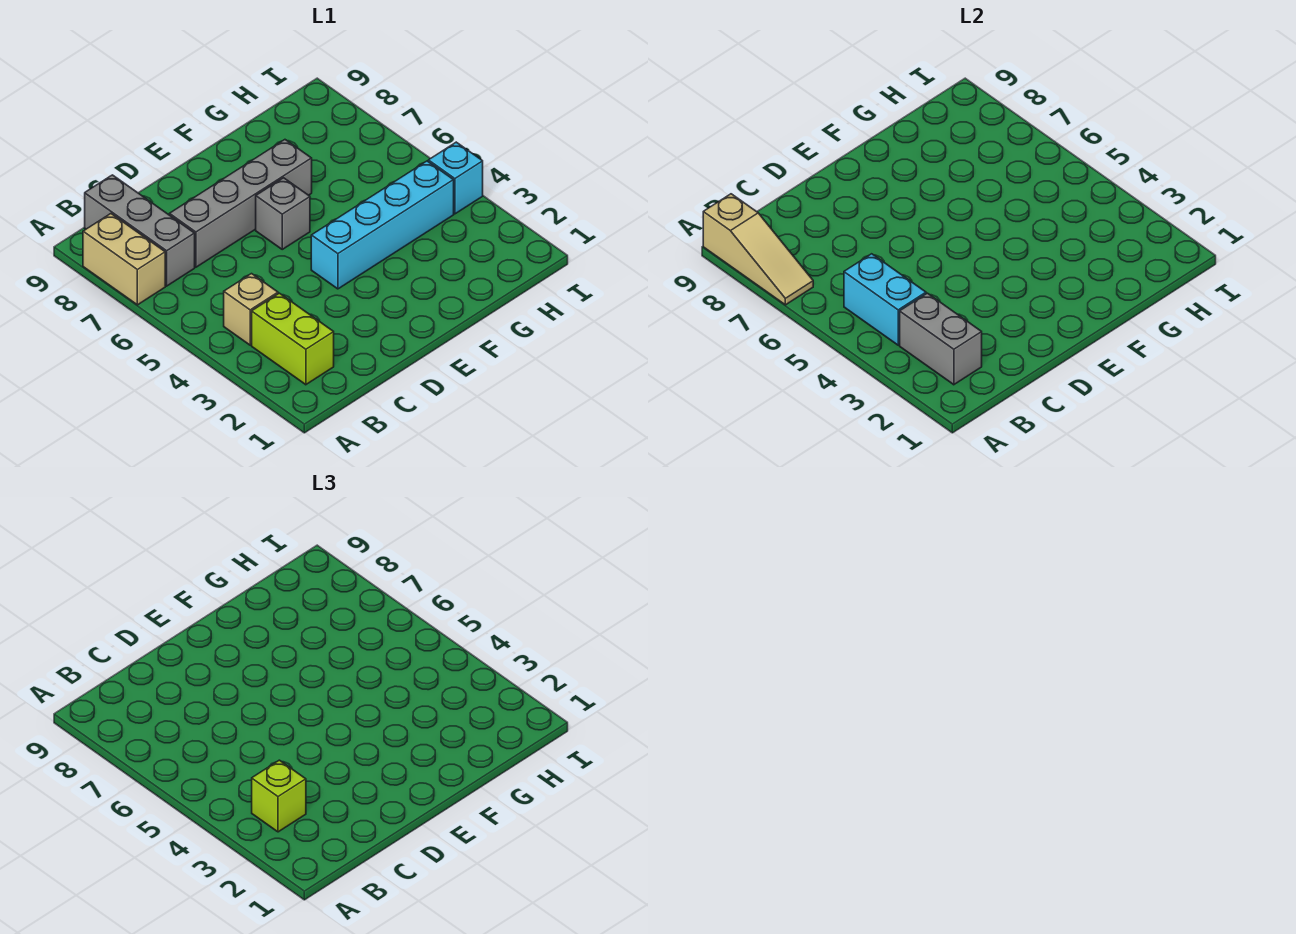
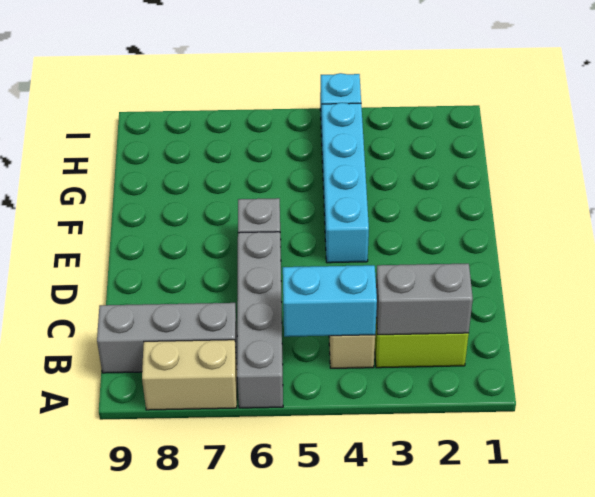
tan slope A7:A9 level 2 top 9 -> none
lime brick B3 level 3 -> none
grey brick C7:F7 level 1 -> grey brick A6:D6 level 1

